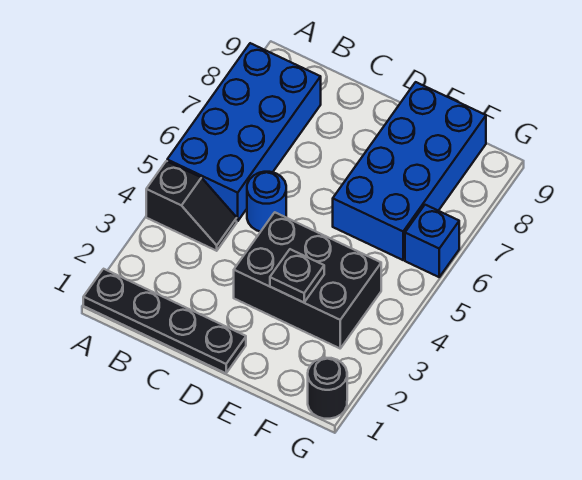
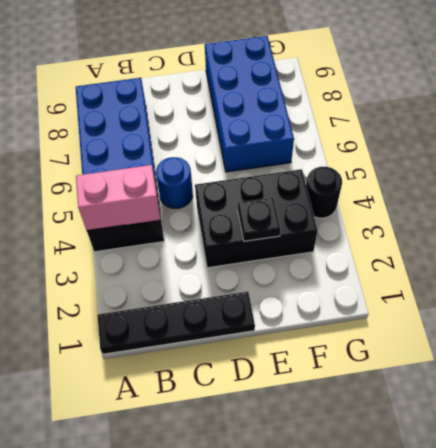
none -> pink brick A4:B4 level 2
black round brick G1 level 1 -> black round brick G4 level 1
blue brick G6 level 1 -> none

